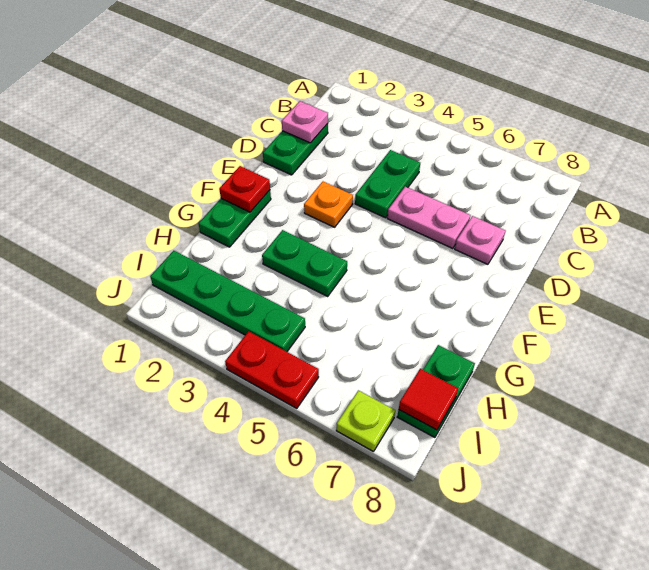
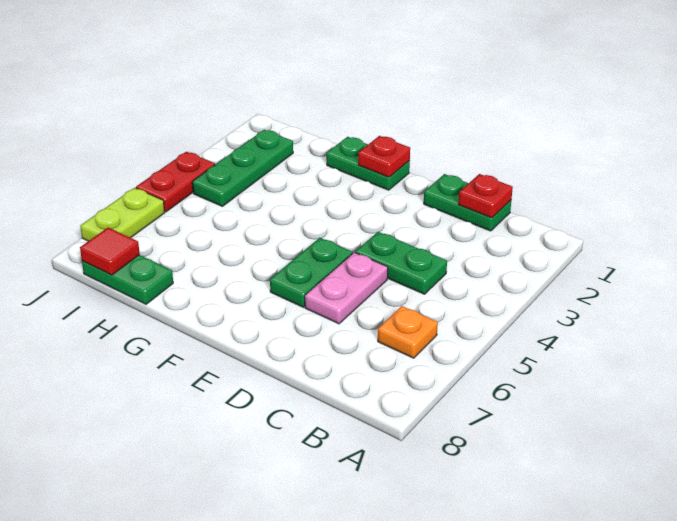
pink plate C1 level 2 -> red plate C1 level 2
pink plate D7 level 1 -> none
orange plate E3 level 1 -> orange plate B6 level 1
green plate G3:G4 level 1 -> green plate E5:E6 level 1
green plate I1:I4 level 1 -> green plate I2:I4 level 1
lime plate J7 level 1 -> lime plate J6:J7 level 1

